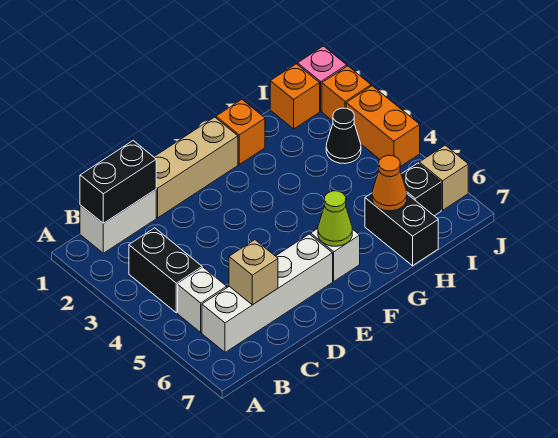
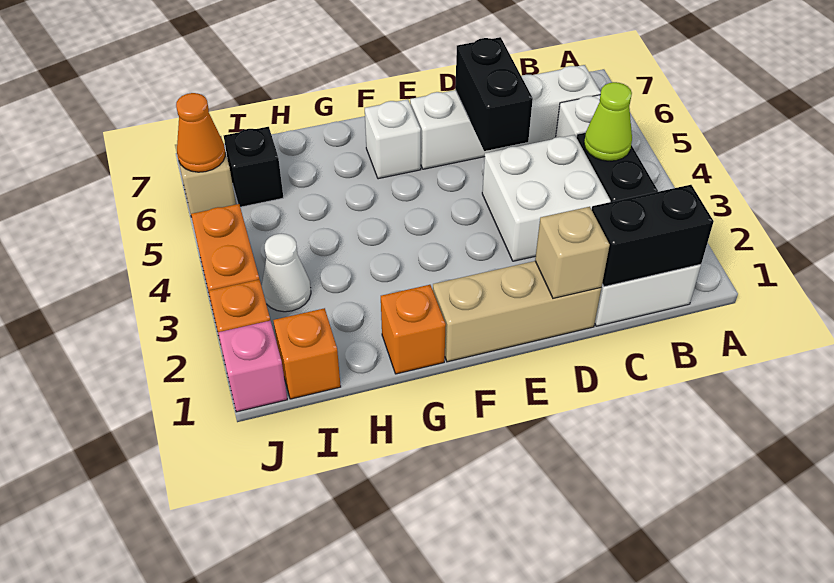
none -> white brick C3:D4 level 1
tan brick C6 level 2 -> tan brick D1 level 2
lime cone F6 level 2 -> lime cone B4 level 2
black brick H6:H7 level 1 -> black brick D5:D6 level 2
orange cone H6 level 2 -> orange cone J6 level 2
black cone I3 level 1 -> white cone I3 level 1

